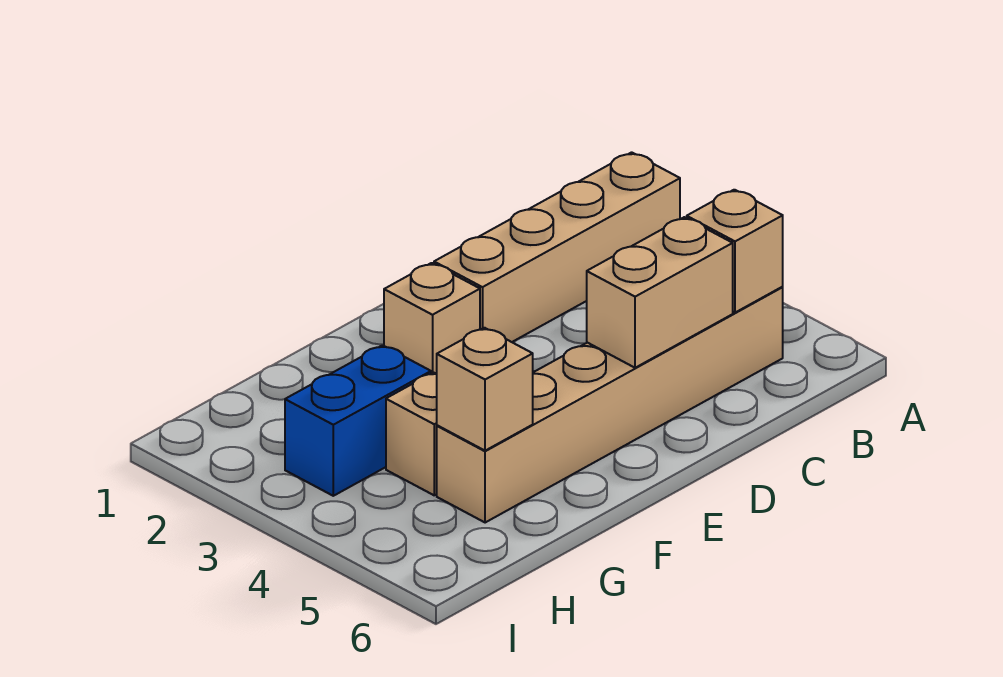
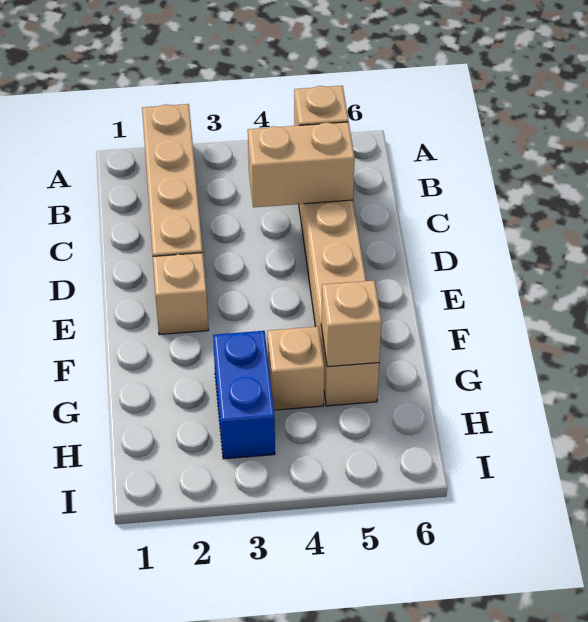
tan brick C5:D5 level 2 -> tan brick C4:C5 level 2

